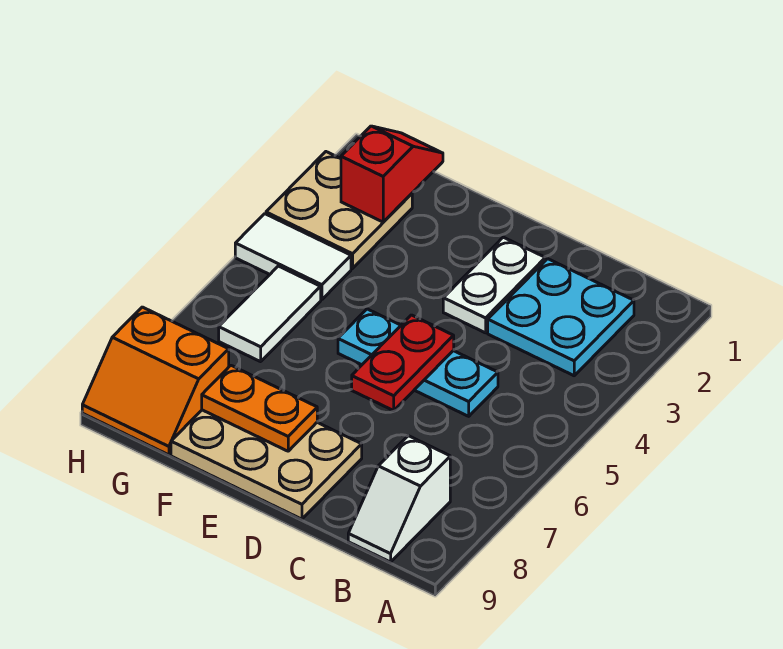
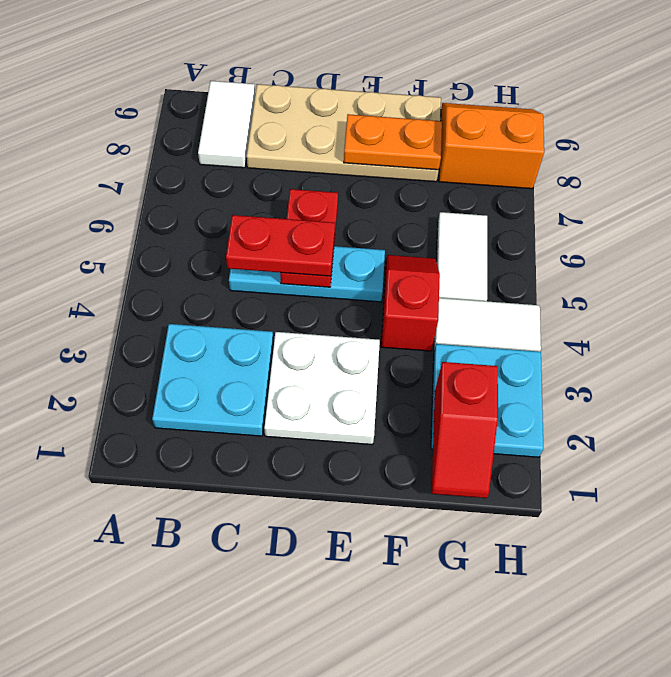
white slope B8:B9 level 1 top 8 -> white tile B8:B9 level 1
none -> red plate C5:D5 level 3
white plate D2:D3 level 1 -> white plate D2:E3 level 1
tan plate D8:F9 level 1 -> tan plate C8:F9 level 1
none -> red slope F4:F5 level 1 top 4
tan plate G2:H3 level 1 -> cyan plate G2:H3 level 1

